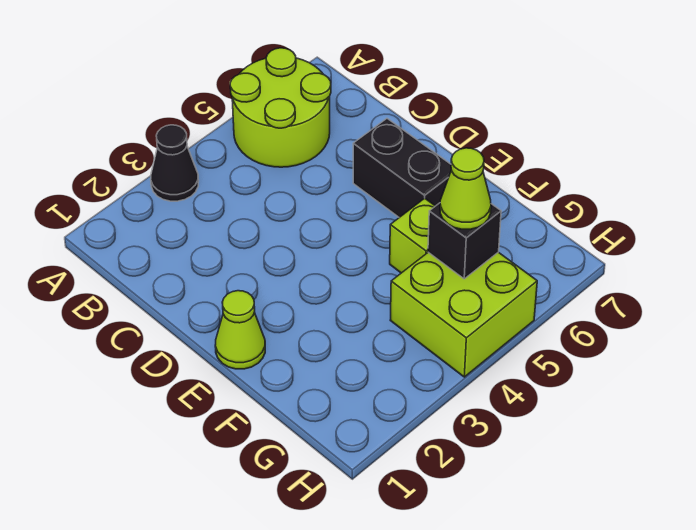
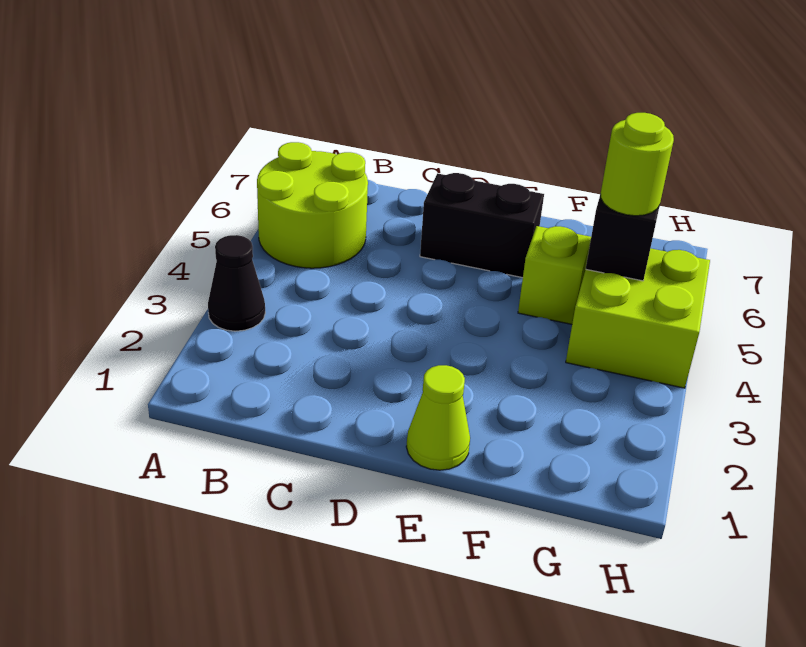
lime cone G5 level 3 -> lime round brick G5 level 3

